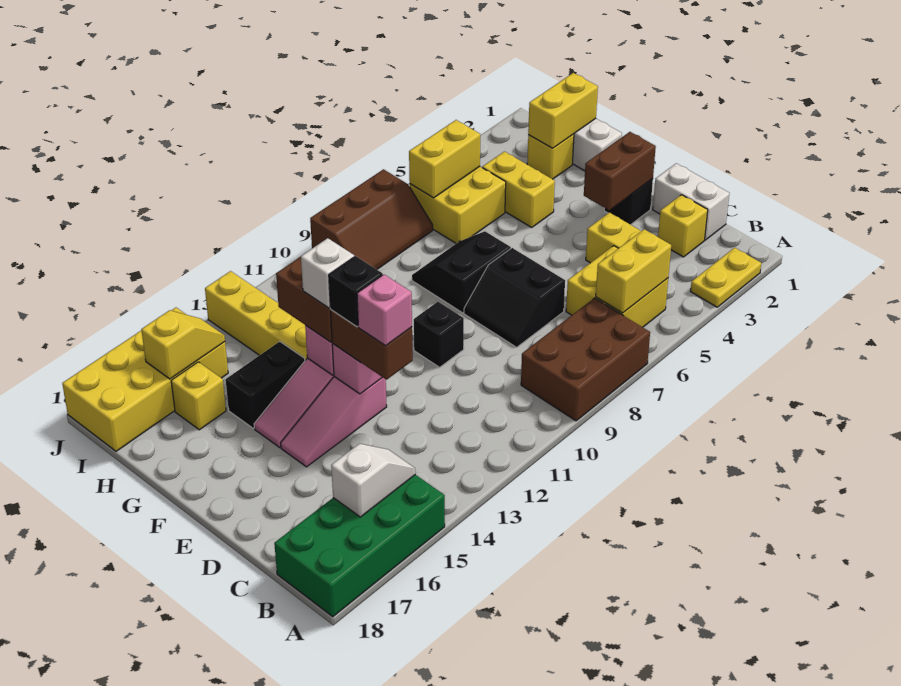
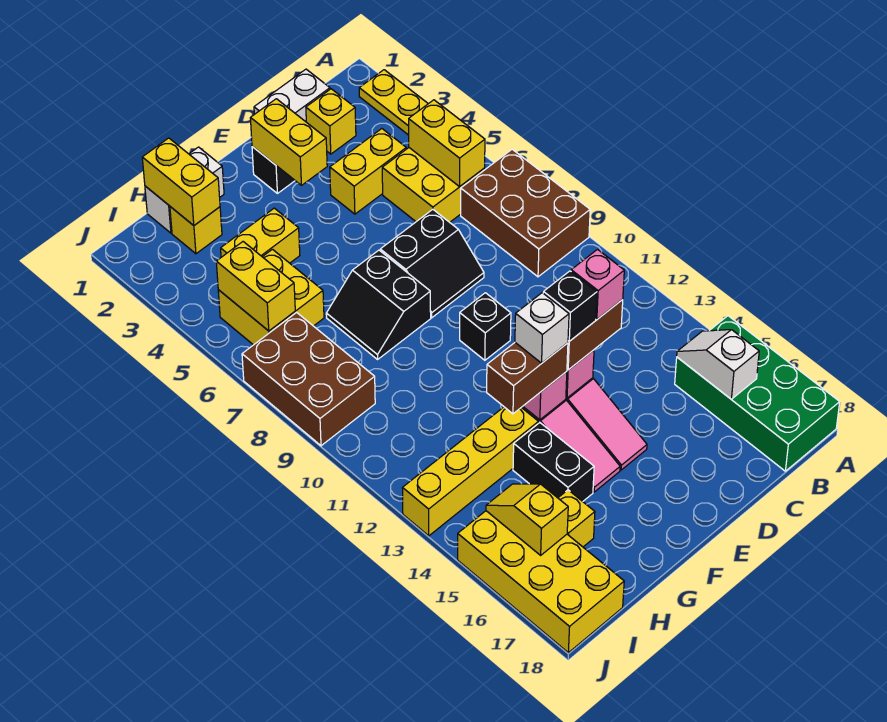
brown brick E2:E3 level 2 -> yellow brick E2:E3 level 2
brown slope I7:J9 level 1 top J -> brown brick I7:J9 level 1

